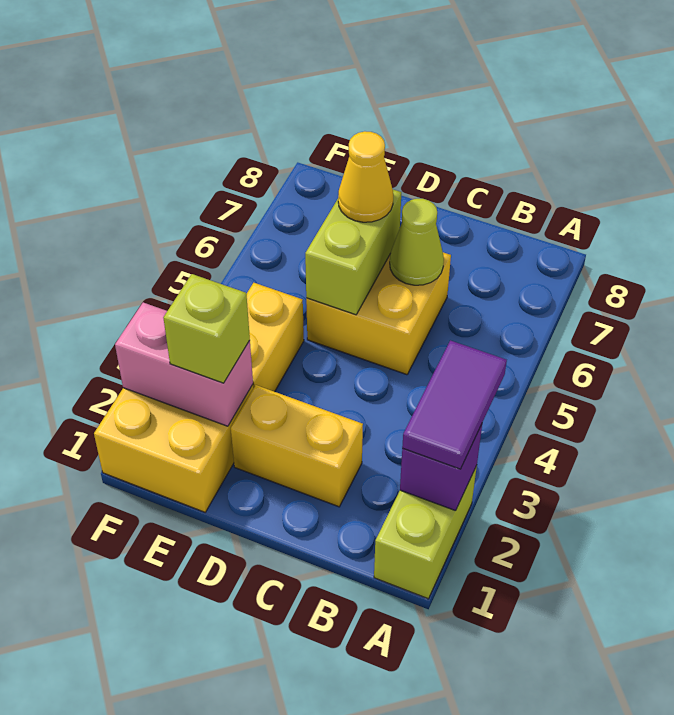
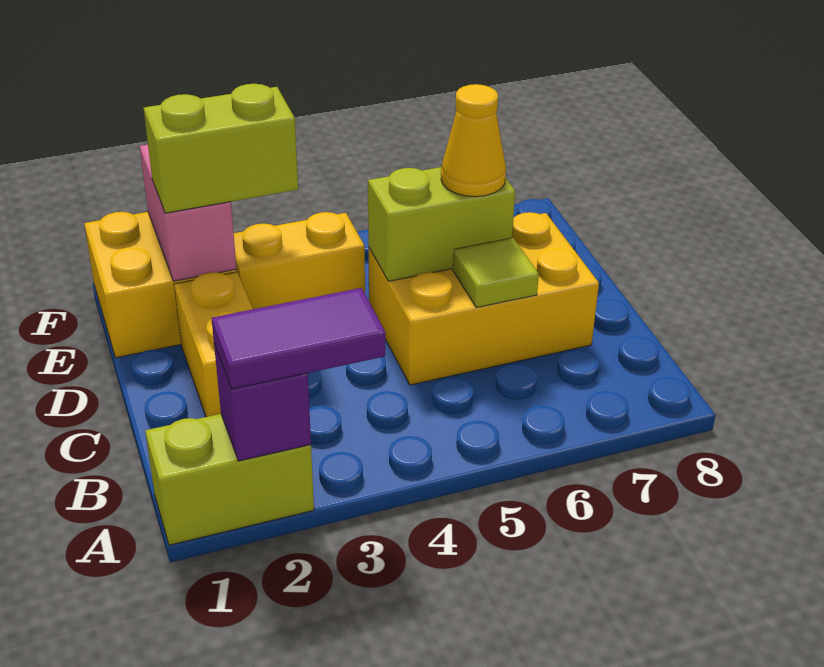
yellow brick C5:D6 level 1 -> yellow brick C5:D7 level 1
lime cone C6 level 2 -> lime tile C6 level 2
lime brick E2 level 3 -> lime brick E2:E3 level 3

